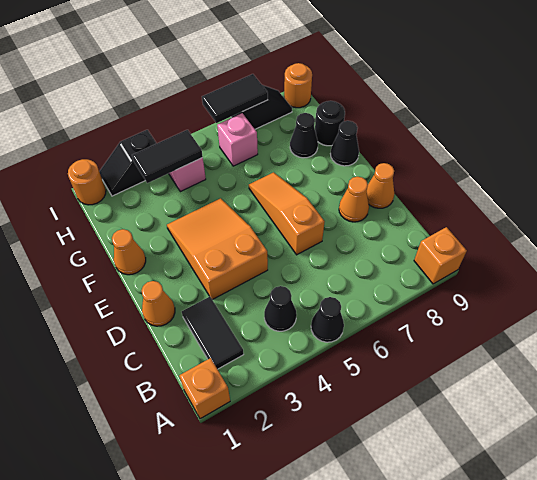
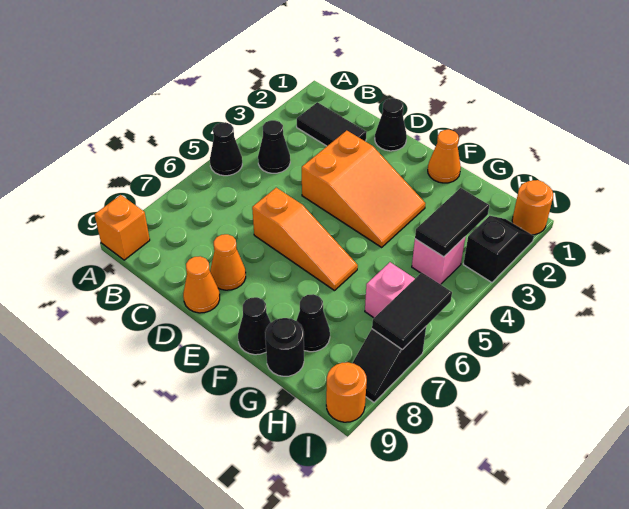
orange brick A1 level 1 -> none
orange cone D1 level 1 -> black cone D1 level 1

